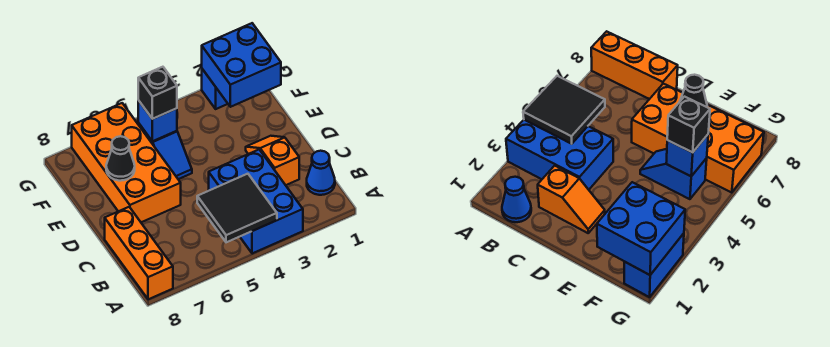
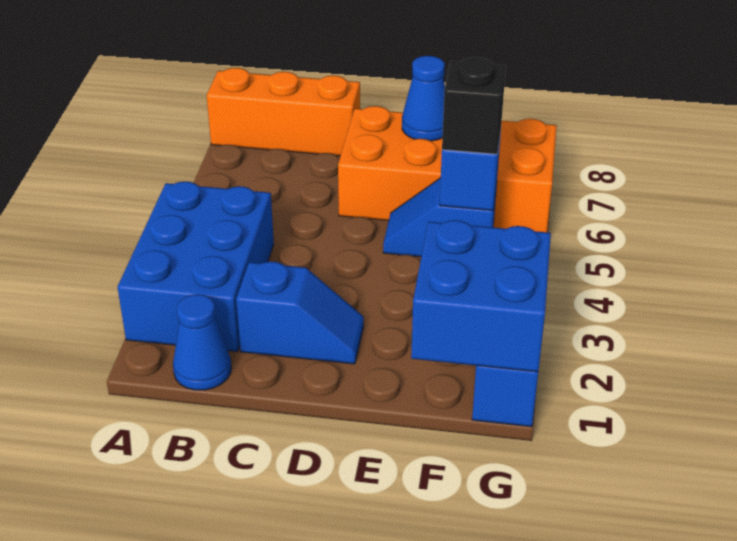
blue brick A3:C4 level 1 -> blue brick A2:B4 level 1
black tile A4:B5 level 2 -> none
orange slope C2:D2 level 1 top C -> blue slope C2:D2 level 1 top C
black cone E7 level 2 -> blue cone E7 level 2

